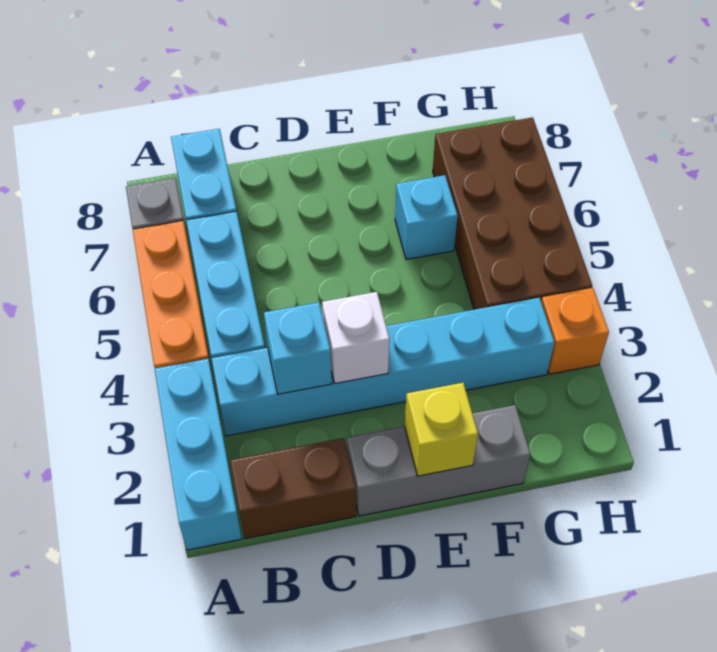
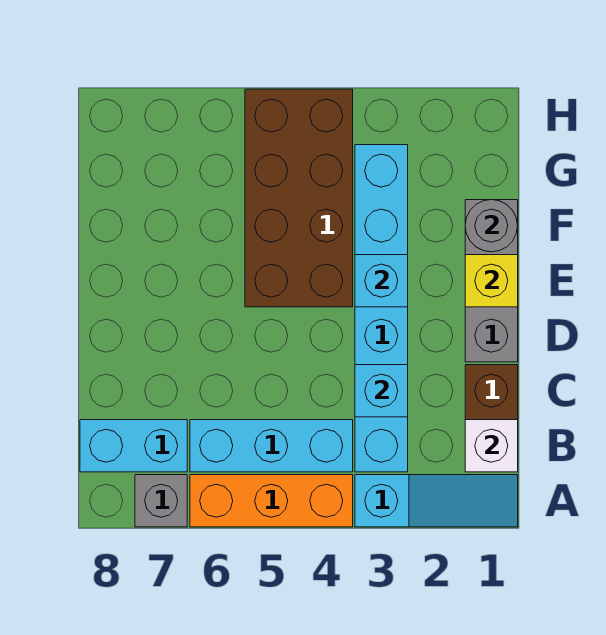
cyan brick A1:A3 level 1 -> cyan slope A1:A3 level 1 top 3
white brick D3 level 2 -> white brick B1 level 2
none -> grey round brick F1 level 2
cyan brick F6 level 1 -> cyan brick E3 level 2
brown brick G4:H7 level 1 -> brown brick E4:H5 level 1
orange brick H3 level 1 -> none

